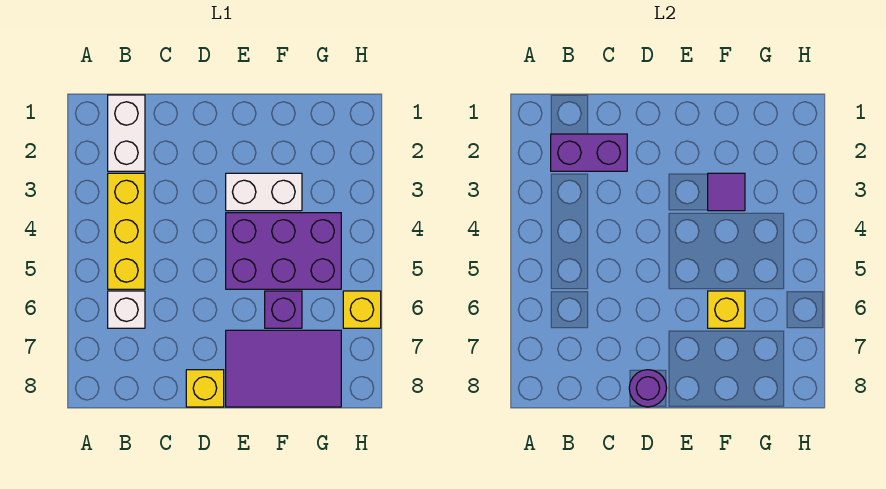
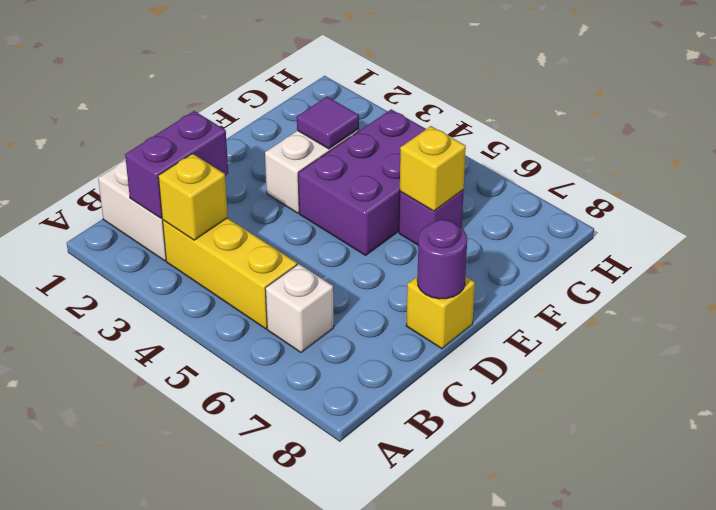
purple tile E7:G8 level 1 -> none
yellow brick H6 level 1 -> yellow brick B3 level 2

